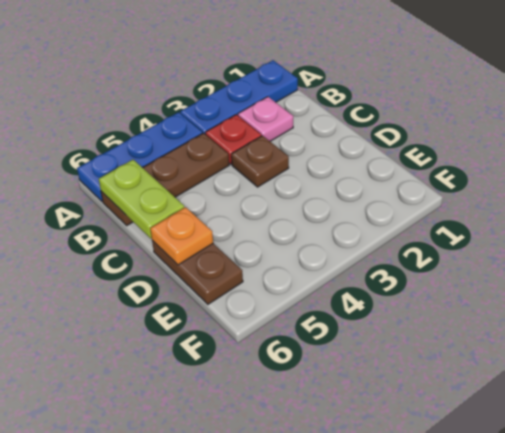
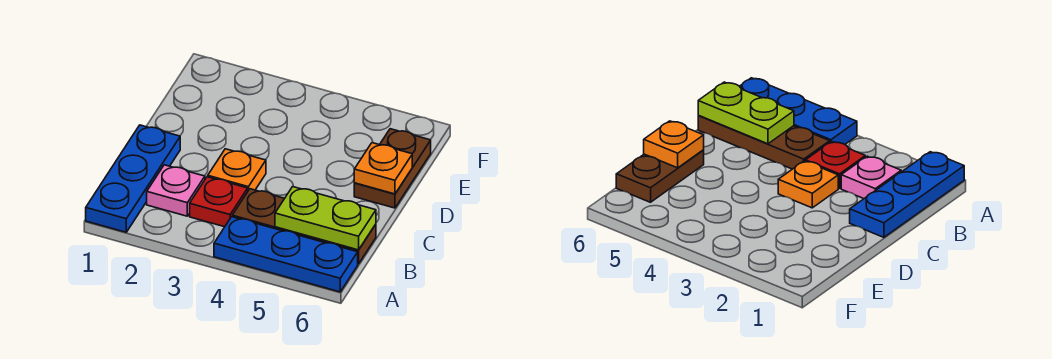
blue plate A1:A3 level 1 -> blue plate A1:C1 level 1
lime plate B6:C6 level 2 -> lime plate B5:B6 level 2
brown plate C3 level 1 -> orange plate C3 level 1

